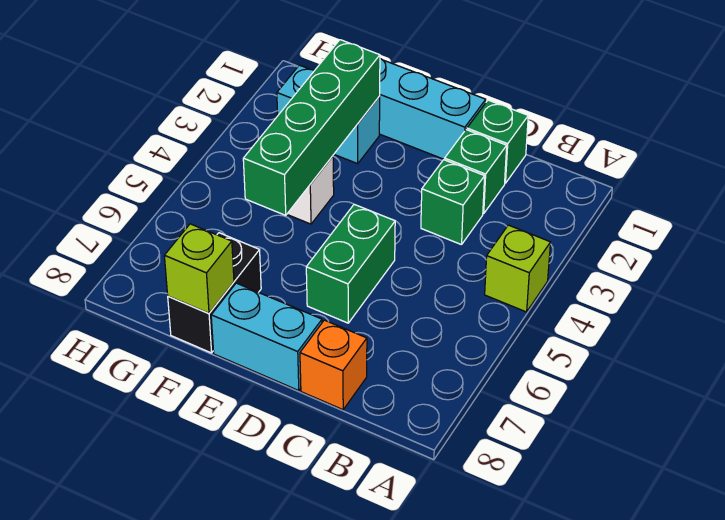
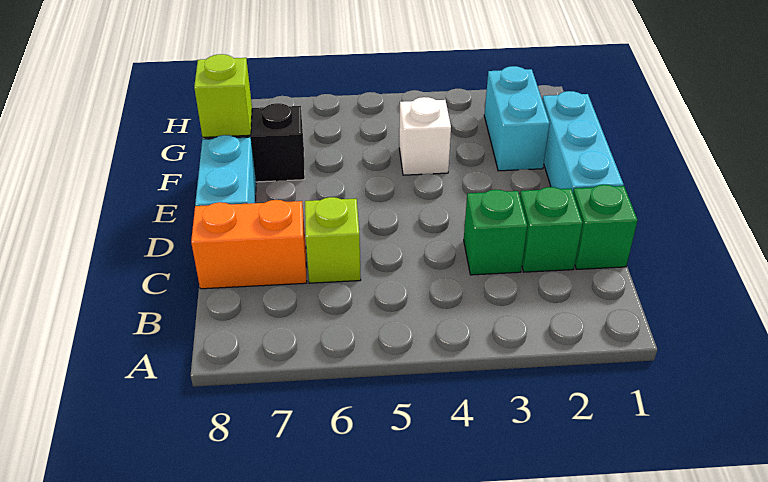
lime brick A4 level 1 -> lime brick C6 level 1
orange brick C8 level 1 -> orange brick C7:C8 level 1
green brick D5:D6 level 1 -> none
green brick F2:F5 level 2 -> none

